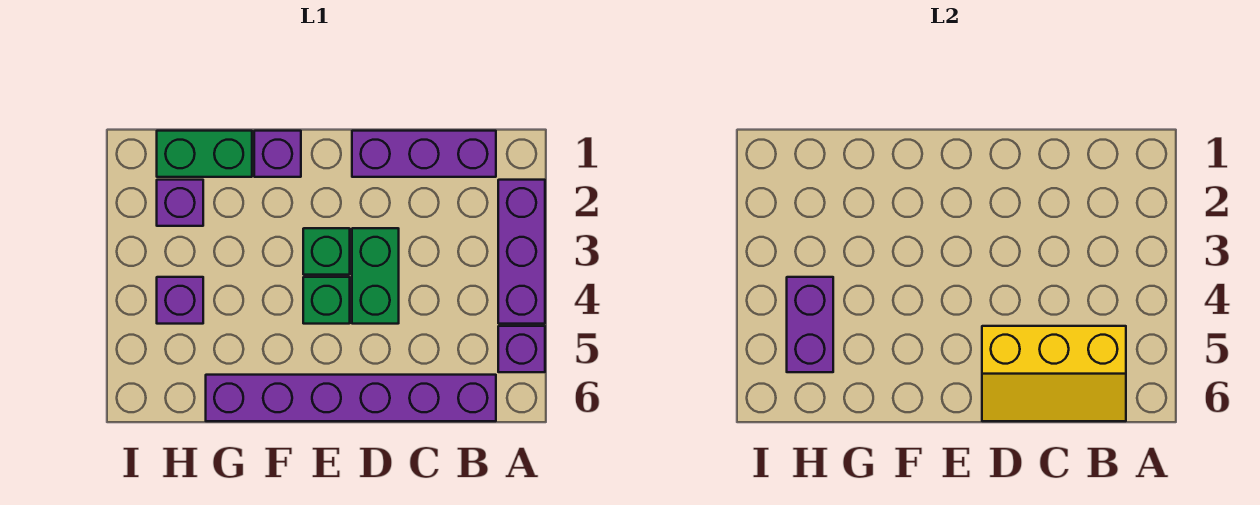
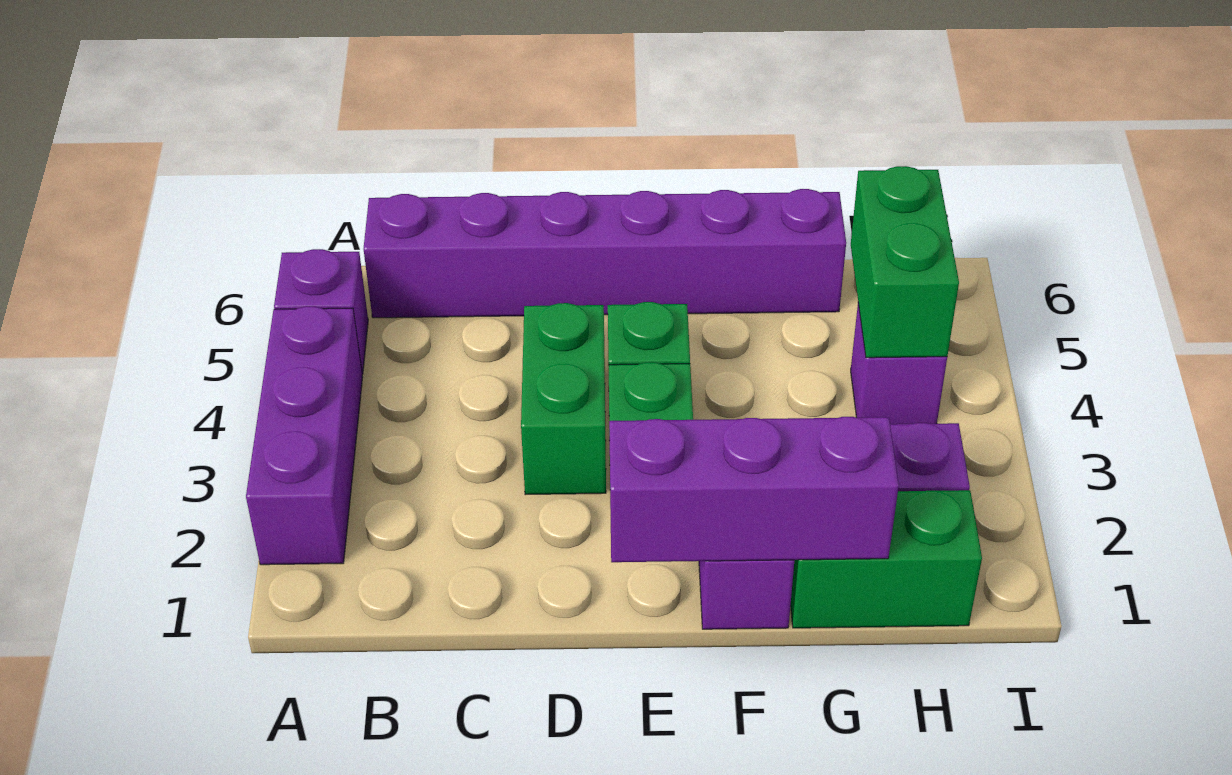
purple brick B1:D1 level 1 -> purple brick E1:G1 level 2
yellow slope B5:D6 level 2 top 5 -> none
purple brick H4:H5 level 2 -> green brick H4:H5 level 2

